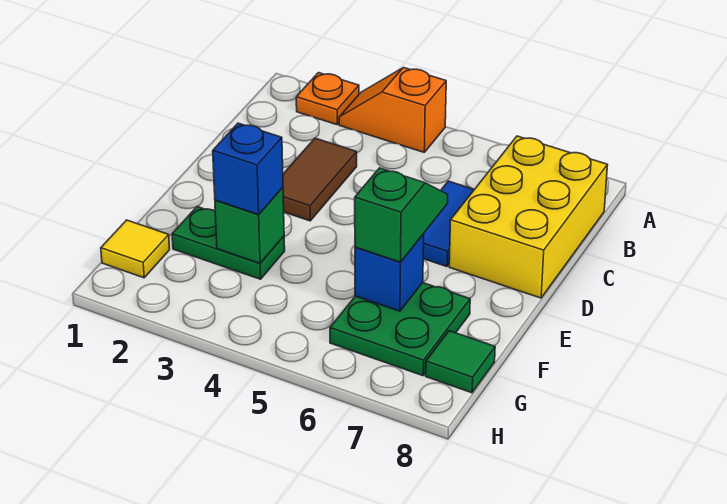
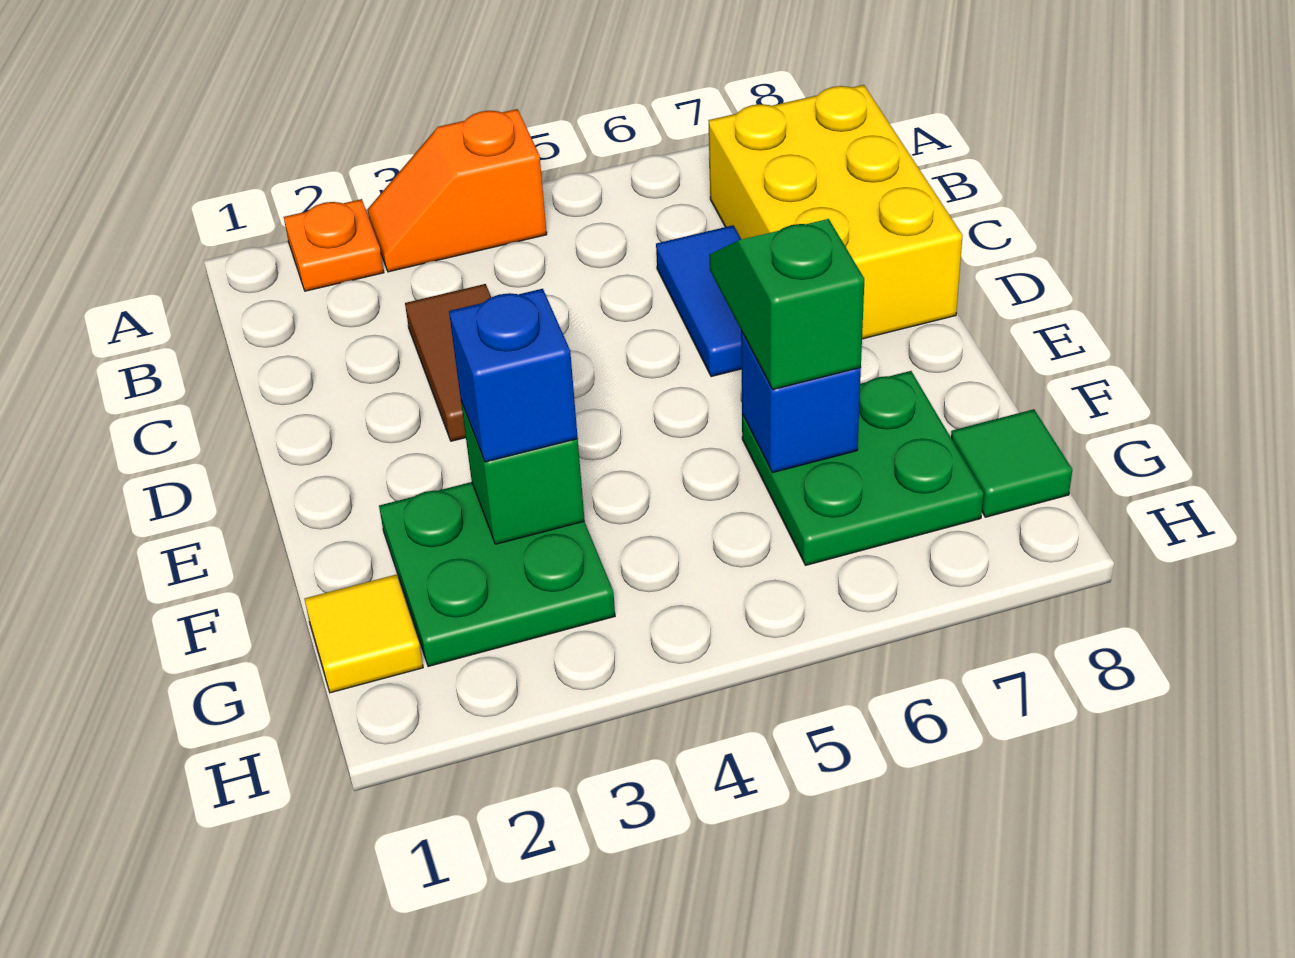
green plate F2:F3 level 1 -> green plate F2:G3 level 1

